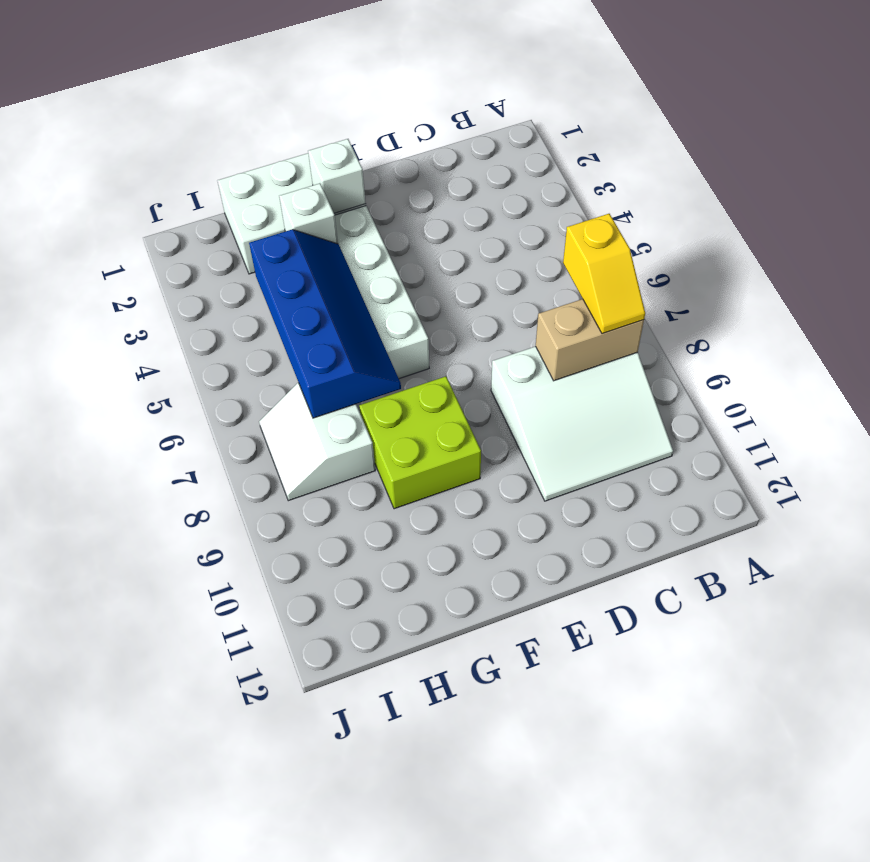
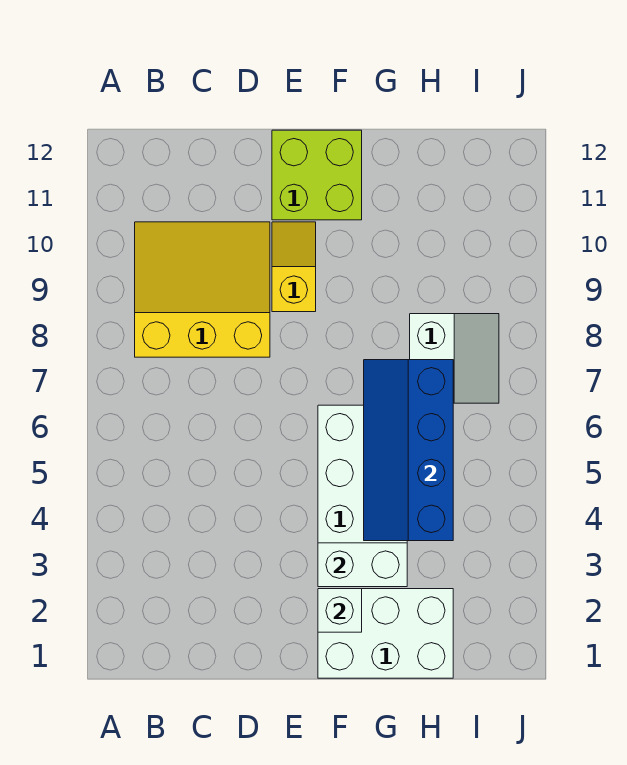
yellow slope B7:B8 level 3 top 7 -> yellow slope E9:E10 level 1 top 9
white slope B8:D10 level 1 top 8 -> yellow slope B8:D10 level 1 top 8
tan brick B8:C8 level 2 -> none
lime brick F8:G9 level 1 -> lime brick E11:F12 level 1
white brick G3 level 2 -> white brick F3:G3 level 2

